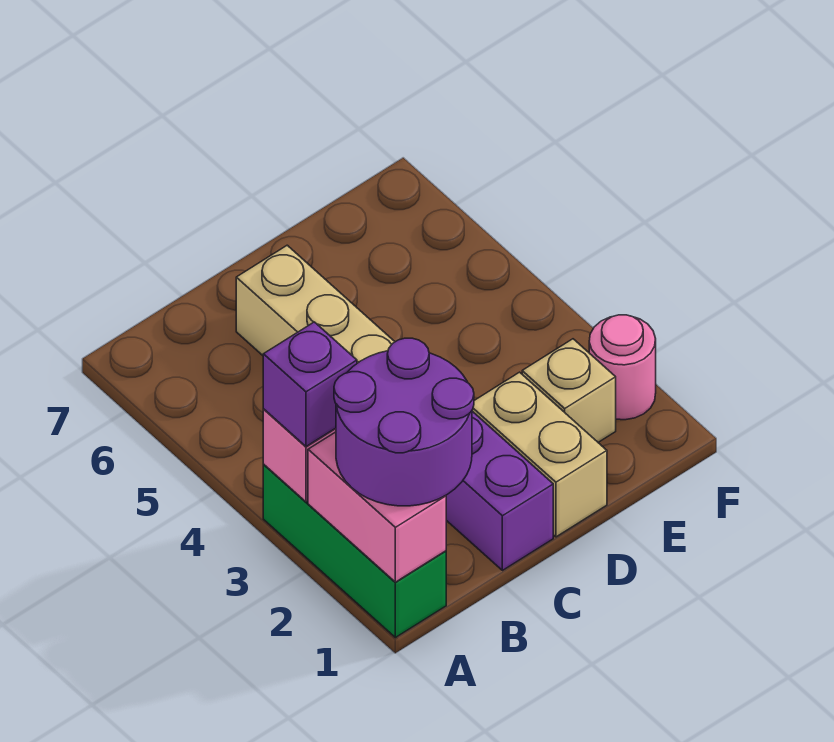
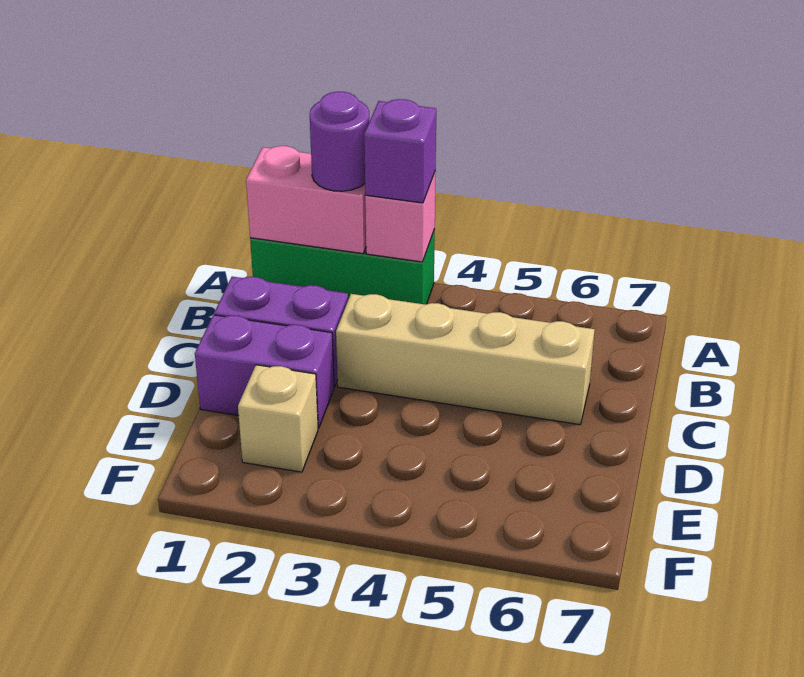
purple round brick A1:B2 level 3 -> purple round brick A2 level 3
tan brick D1:D2 level 1 -> purple brick D1:D2 level 1
pink round brick F2 level 1 -> none

